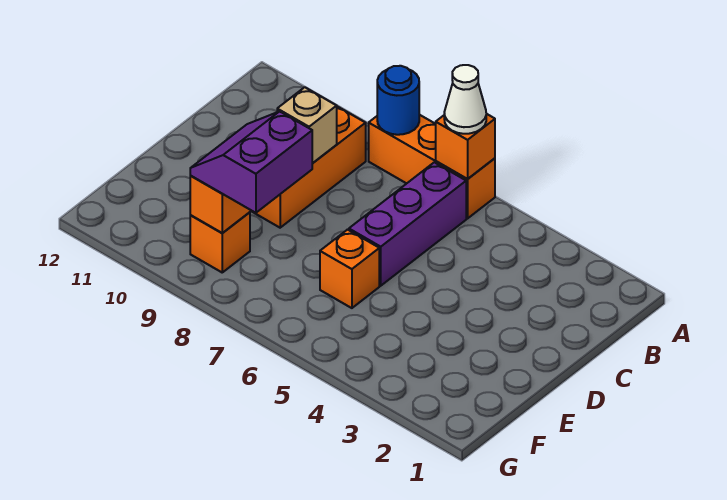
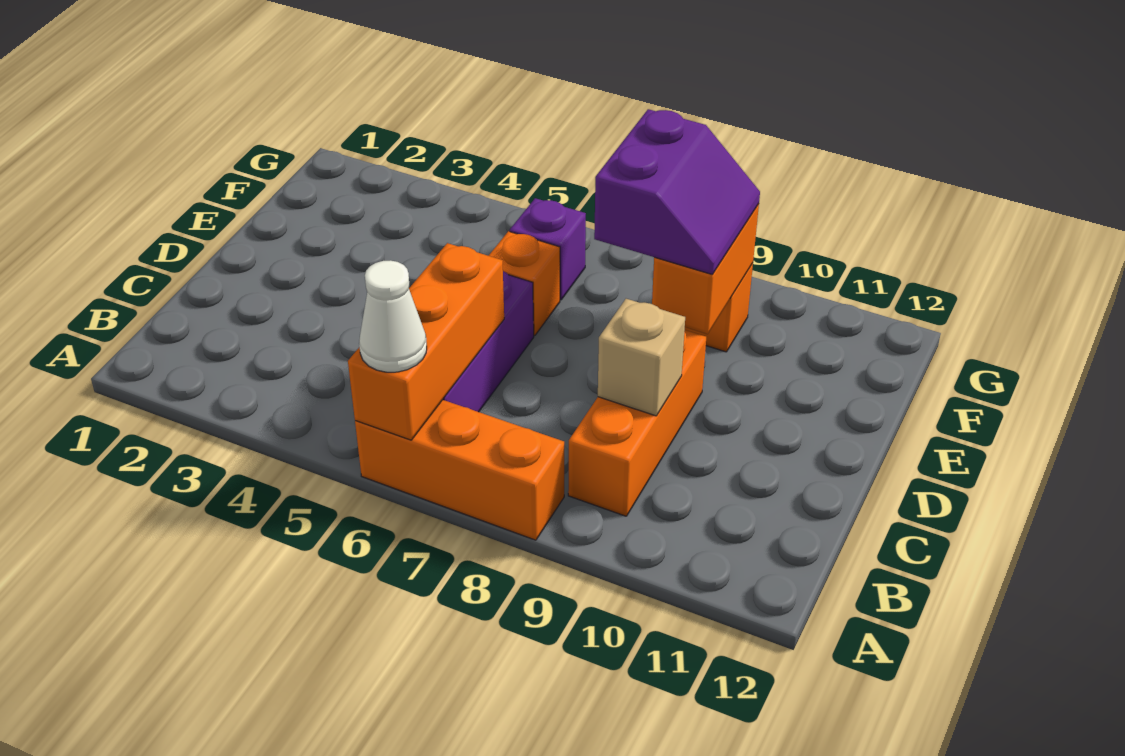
orange brick A6 level 2 -> orange brick A6:C6 level 2
blue round brick A8 level 2 -> none
none -> purple brick F6 level 1

